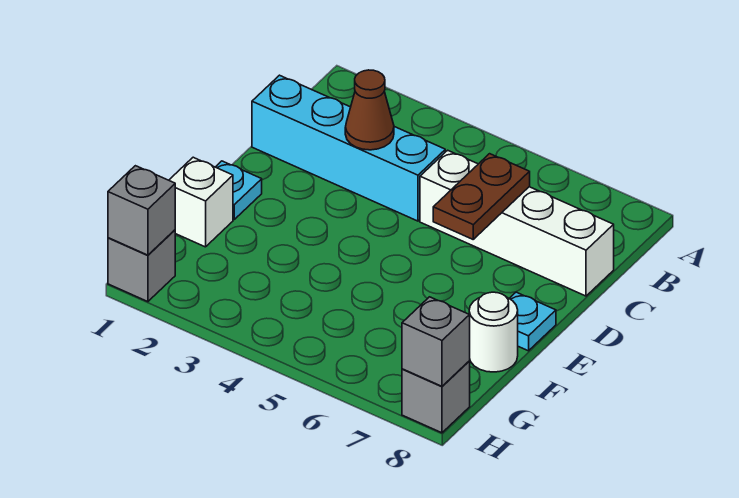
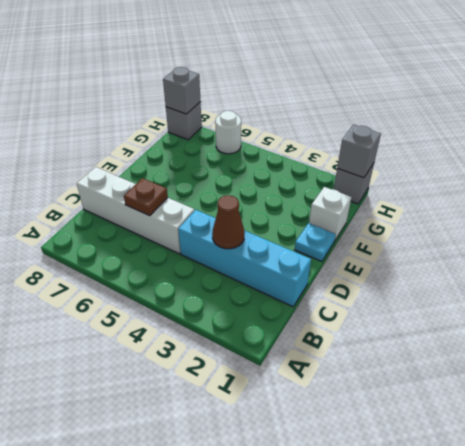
brown plate C6:D6 level 2 -> brown plate C6 level 2
cyan plate E8 level 1 -> none
white round brick F8 level 1 -> white round brick H6 level 1

